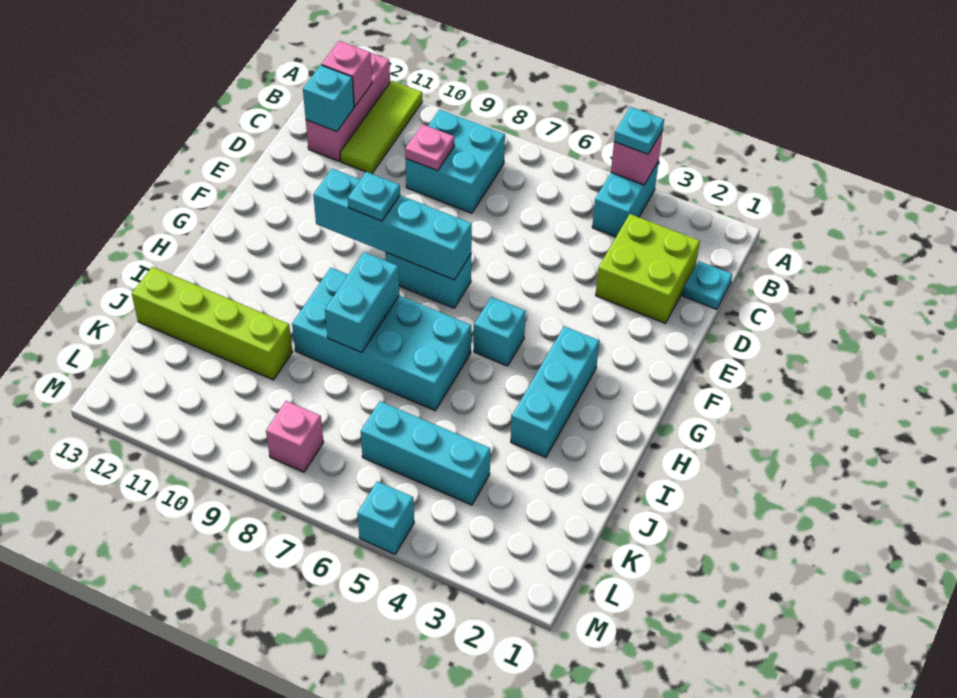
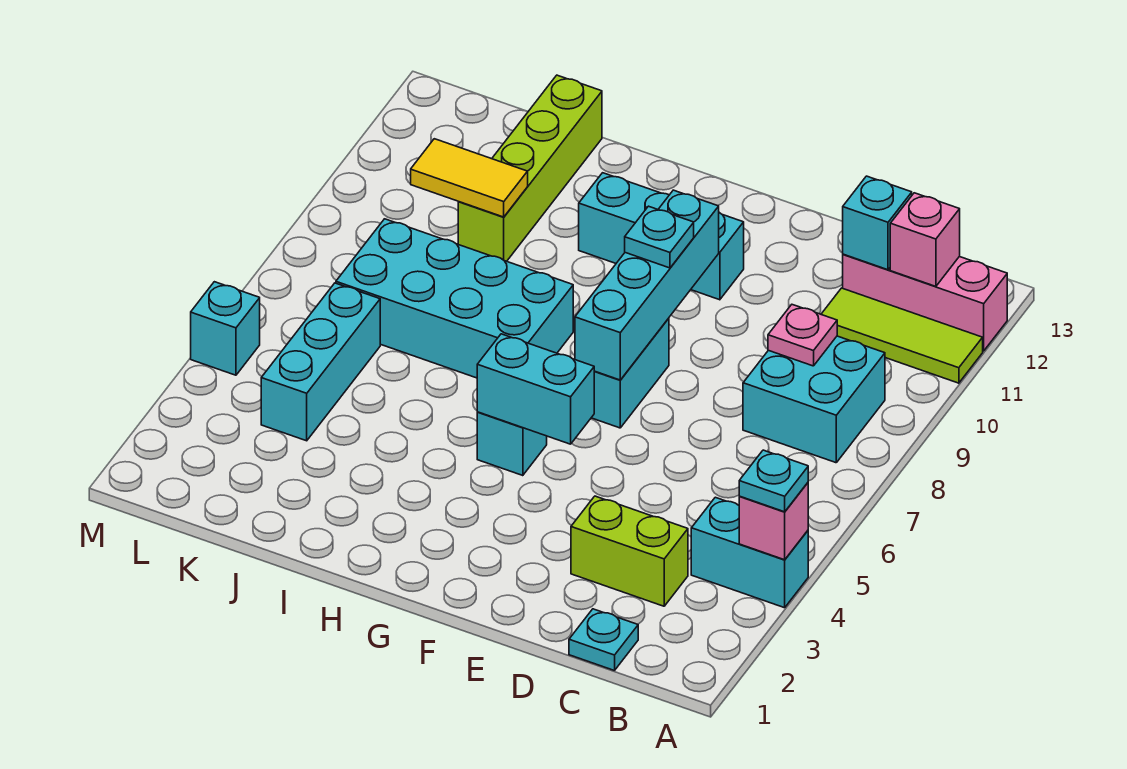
lime brick C2:D3 level 1 -> lime brick C3:D3 level 1
cyan brick G3:I3 level 1 -> cyan brick F11:H11 level 1
cyan brick H6:I9 level 1 -> cyan brick H7:K8 level 1
cyan brick H8:I8 level 2 -> cyan brick F5:G5 level 2
none -> yellow tile J10:K10 level 2
pink brick L8 level 1 -> none

